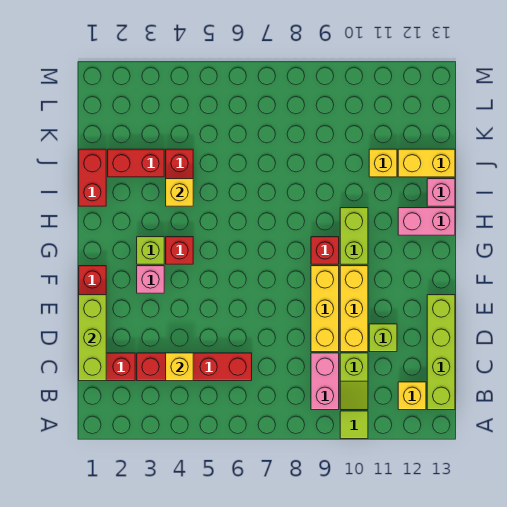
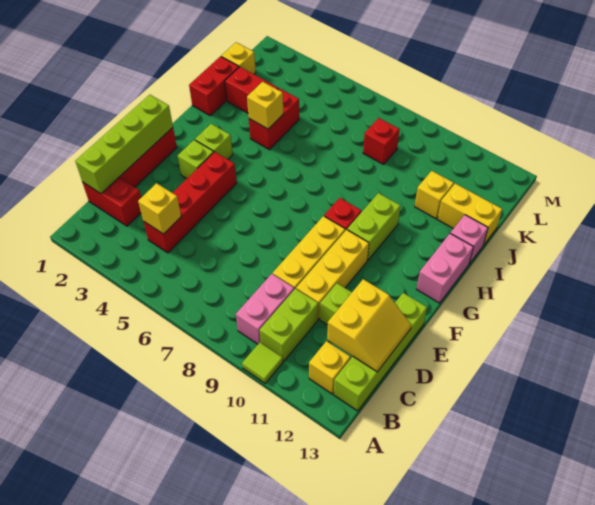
lime slope B10:C10 level 1 top C -> lime brick B10:C10 level 1
lime brick C1:E1 level 2 -> lime brick C1:F1 level 2
red brick C3:C6 level 1 -> red brick C4:F4 level 1
none -> yellow slope C12:D13 level 2 top 12
pink brick F3 level 1 -> lime brick F3 level 1
red brick G4 level 1 -> red brick K8 level 1
pink brick H12:H13 level 1 -> pink brick G13:H13 level 1
none -> yellow brick K1 level 1

